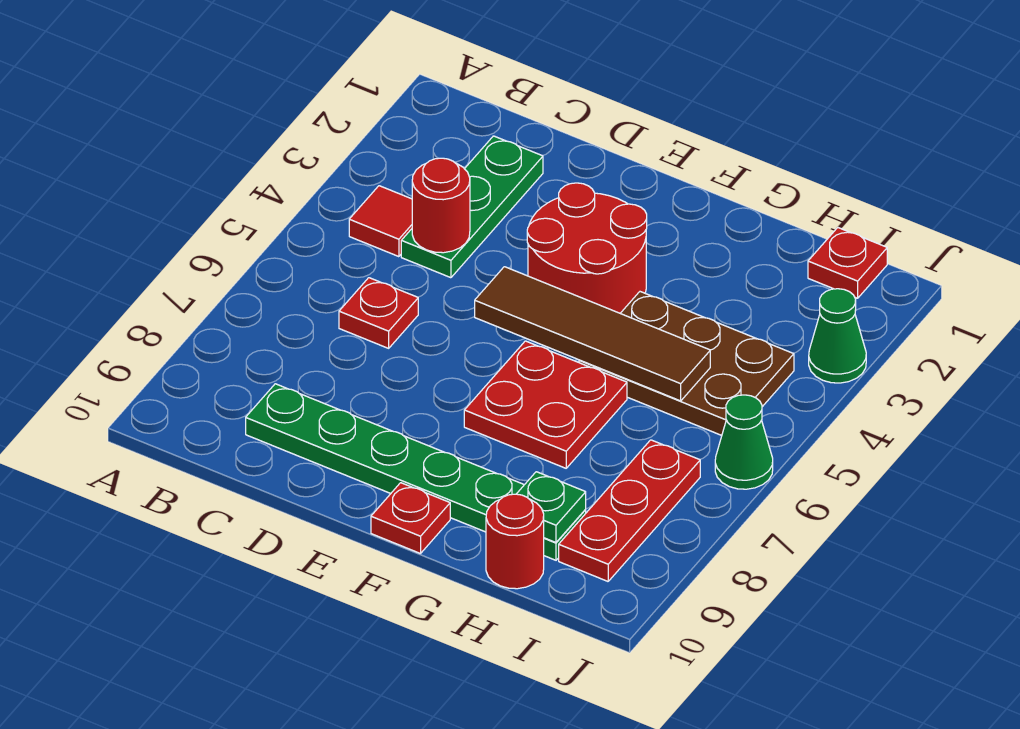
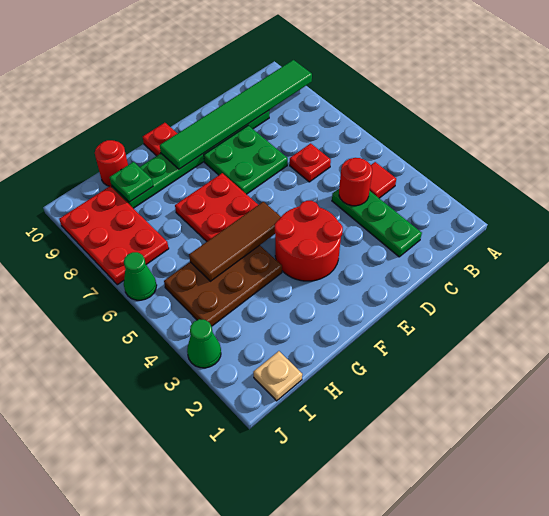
none -> green tile A9:F9 level 2
none -> green plate D7:E8 level 1
brown tile E5:H5 level 2 -> brown tile F5:H5 level 2
red plate I1 level 1 -> tan plate I1 level 1
red plate I7:I9 level 1 -> red plate I7:J9 level 1

